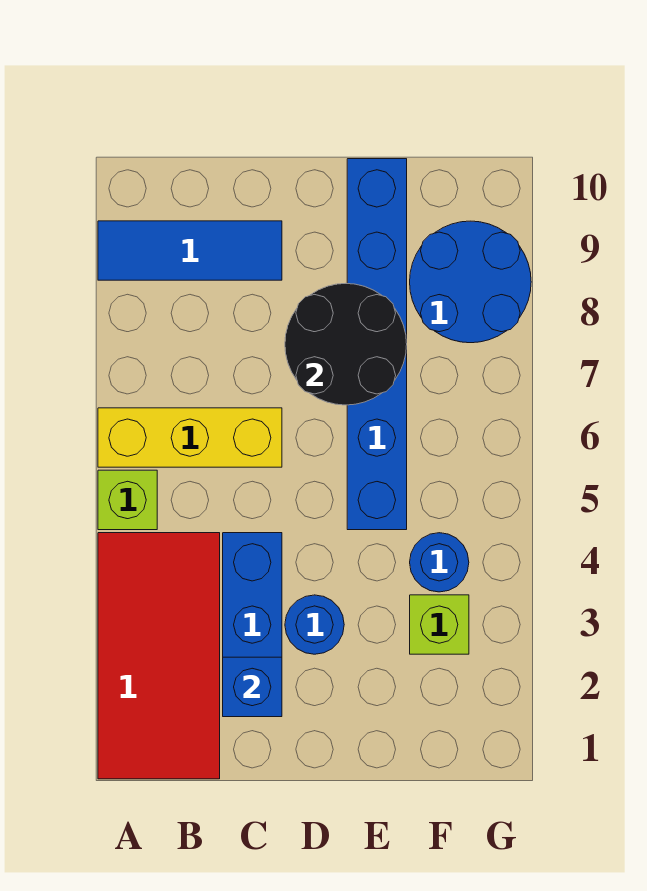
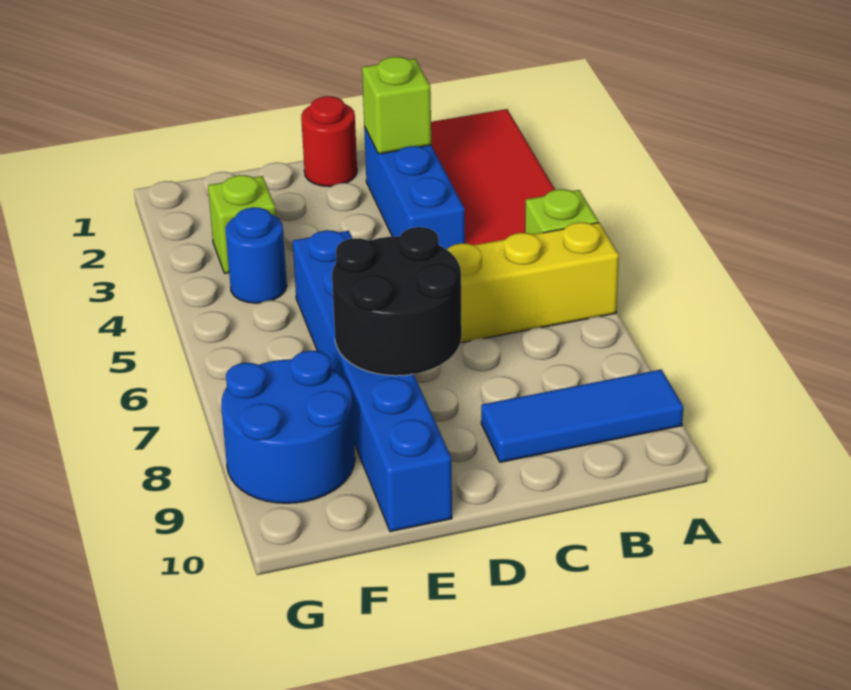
blue brick C2 level 2 -> lime brick C2 level 2
none -> red round brick D1 level 1
blue round brick D3 level 1 -> none

